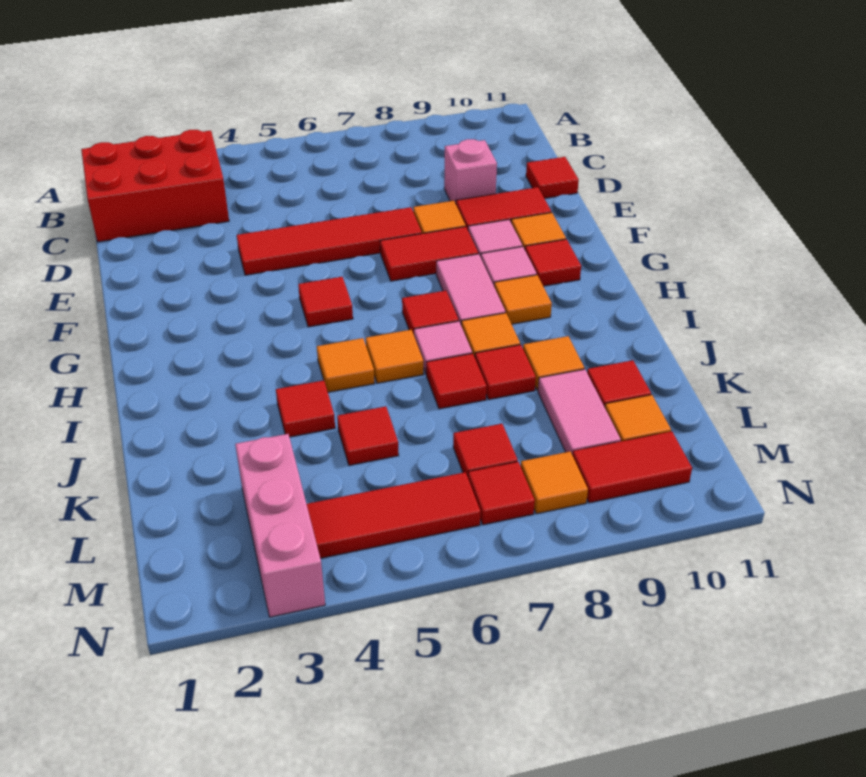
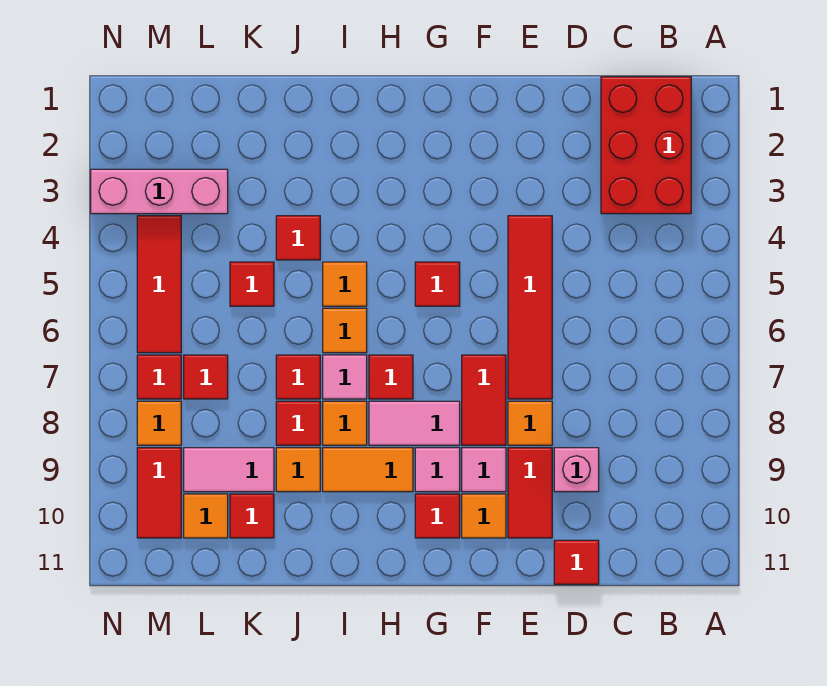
orange tile H9 level 1 -> orange tile H9:I9 level 1

